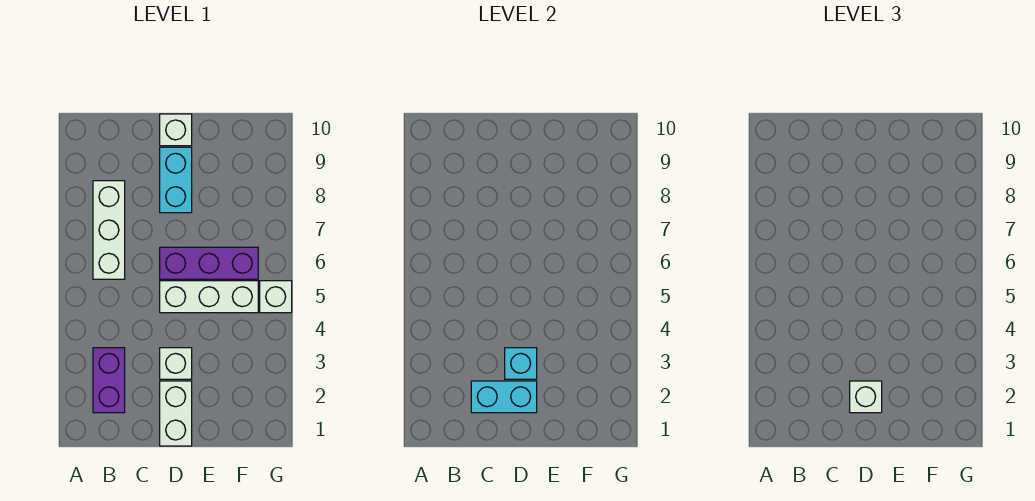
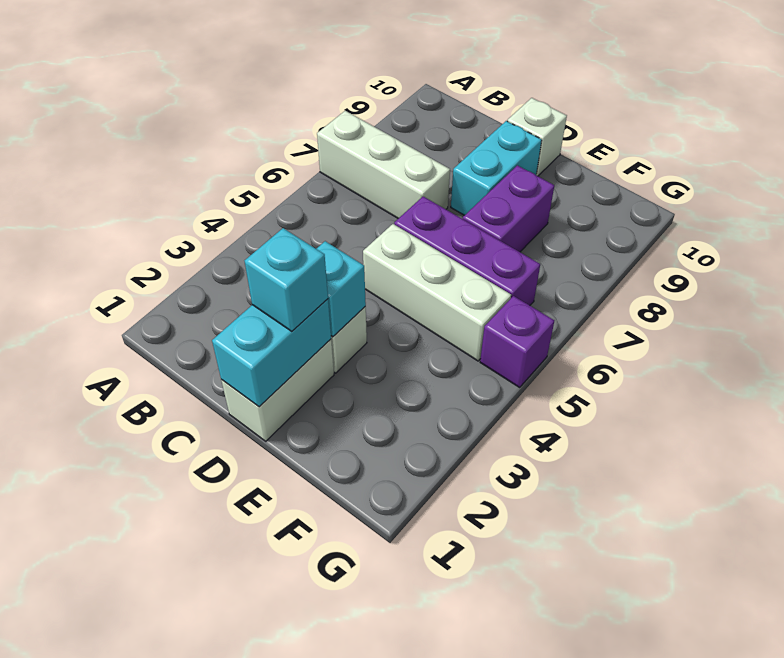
purple brick B2:B3 level 1 -> purple brick E7:E8 level 1
white brick B6:B8 level 1 -> white brick A7:C7 level 1
cyan brick C2:D2 level 2 -> cyan brick D1:D2 level 2
white brick D2 level 3 -> cyan brick D2 level 3
white brick G5 level 1 -> purple brick G5 level 1

